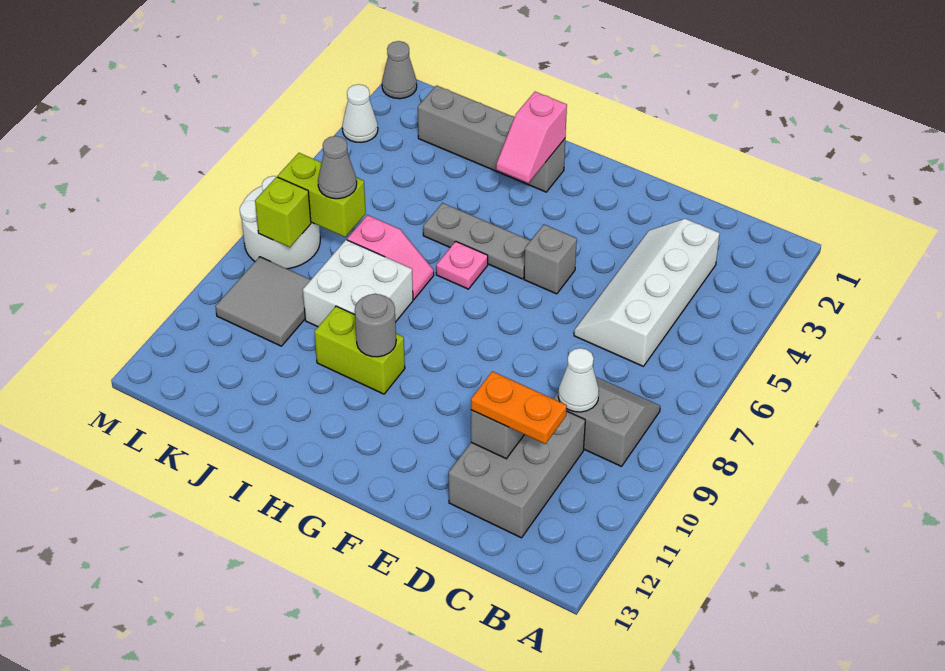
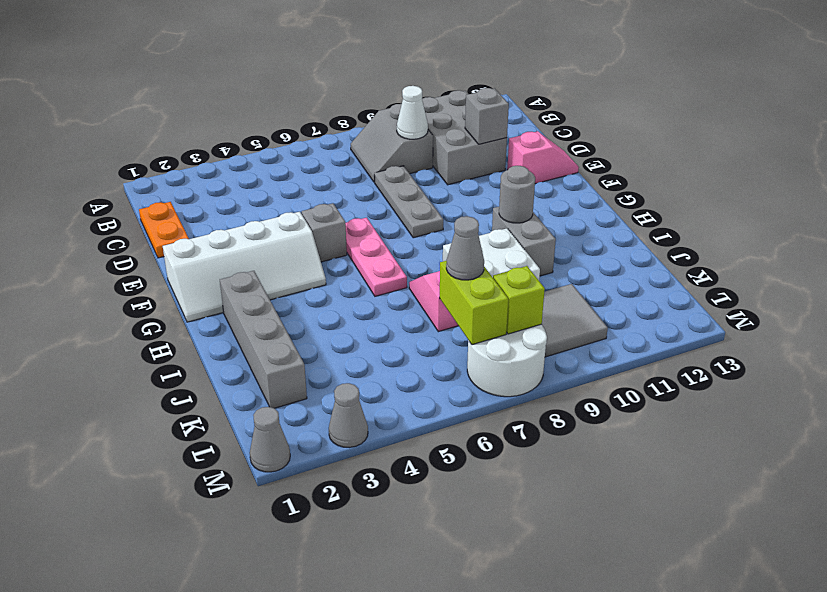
white slope C3:D6 level 1 top C -> white slope F1:G4 level 1 top F
grey brick C10:D12 level 1 -> grey brick B10:D11 level 1
orange plate C11:D11 level 3 -> orange plate C1:D1 level 1
grey plate G5:I5 level 1 -> grey plate D8:F8 level 1
pink slope H2:H3 level 2 top 2 -> pink slope E12:E13 level 1 top 12
pink plate H6 level 1 -> pink plate F6:H6 level 1
lime brick H10:I10 level 1 -> grey brick H10:I10 level 1
white cone M3 level 1 -> grey cone M3 level 1

